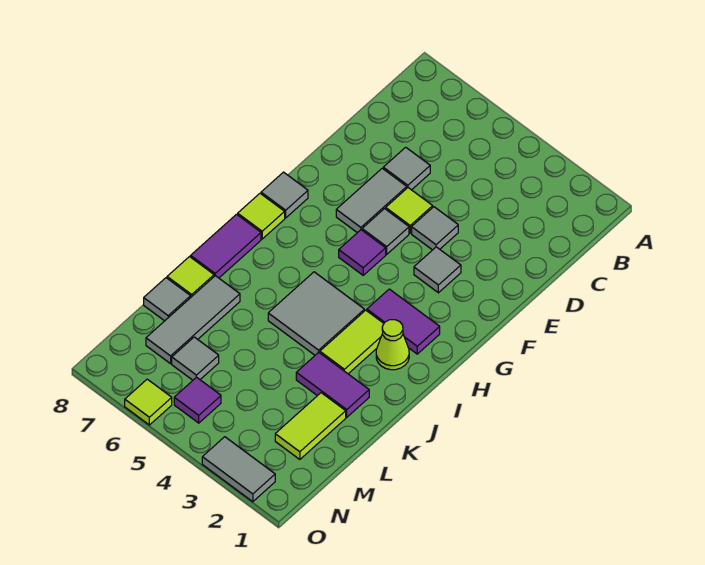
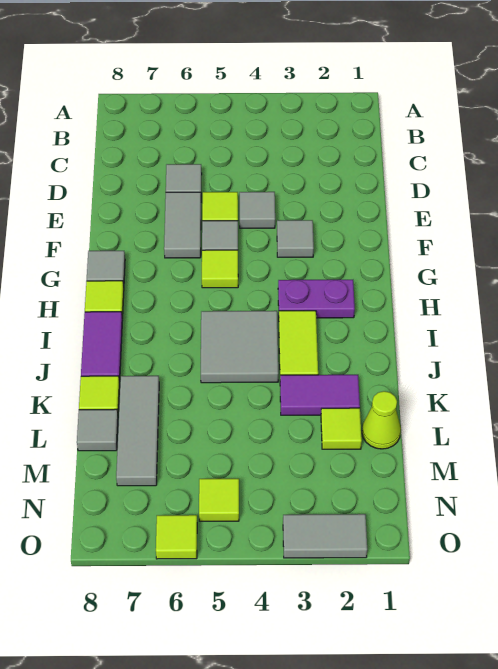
purple tile G5 level 1 -> lime tile G5 level 1
purple tile H2:H3 level 1 -> purple plate H2:H3 level 1
lime cone I2 level 1 -> lime cone L1 level 1
lime tile L2:M2 level 1 -> lime tile L2 level 1
grey tile M6 level 1 -> none
purple tile N5 level 1 -> lime tile N5 level 1

